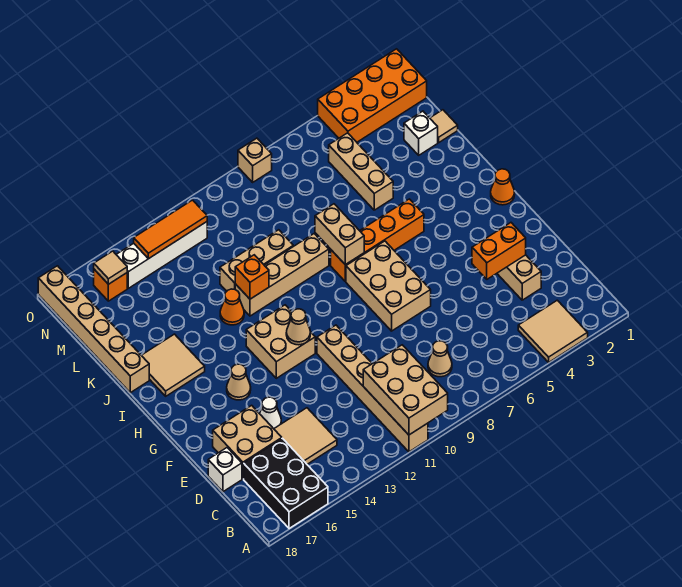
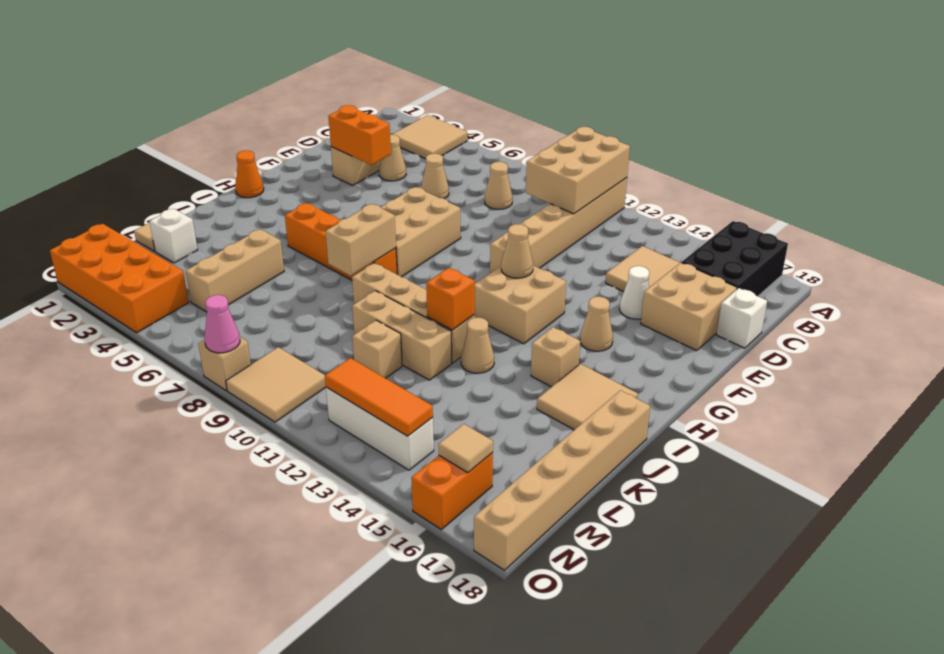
none -> tan cone D4 level 1
none -> tan cone D6 level 1
none -> tan brick I15 level 1
orange cone J13 level 1 -> tan cone J13 level 1
none -> tan brick L11 level 1
none -> tan tile N9:O10 level 1
white brick N12:N15 level 1 -> white brick N12:N14 level 1
orange brick N16 level 1 -> orange brick N16:O16 level 1
none -> pink cone O8 level 2

